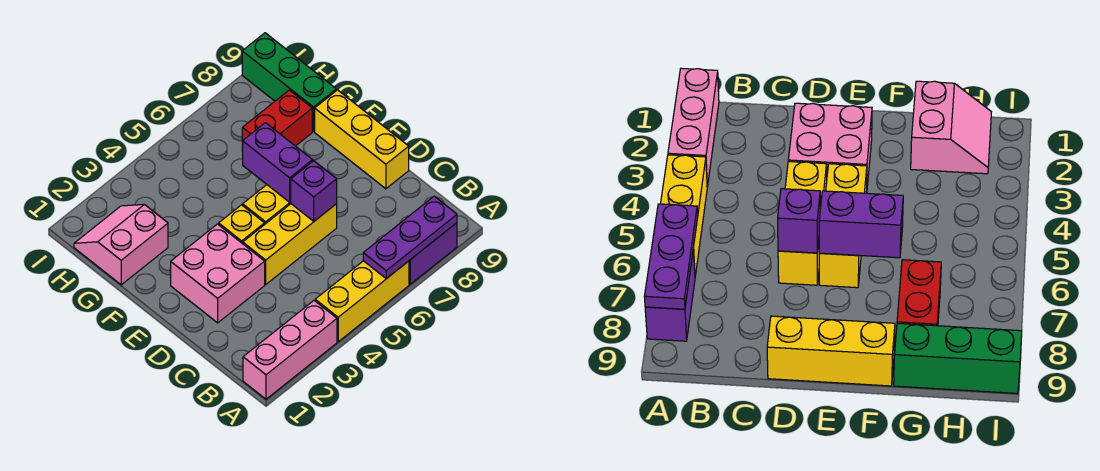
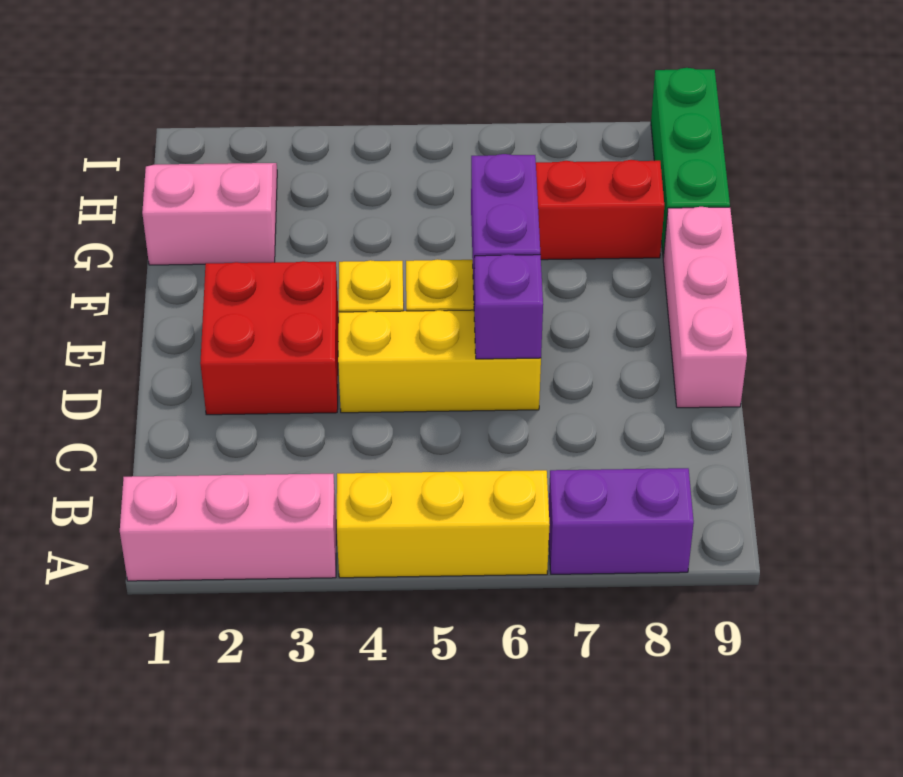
purple plate A6:A8 level 2 -> none
pink brick D2:E3 level 1 -> red brick D2:E3 level 1
yellow brick D9:F9 level 1 -> pink brick D9:F9 level 1

